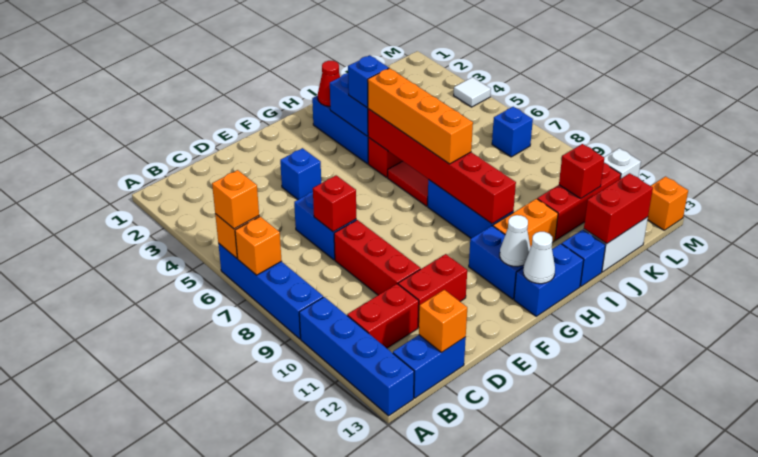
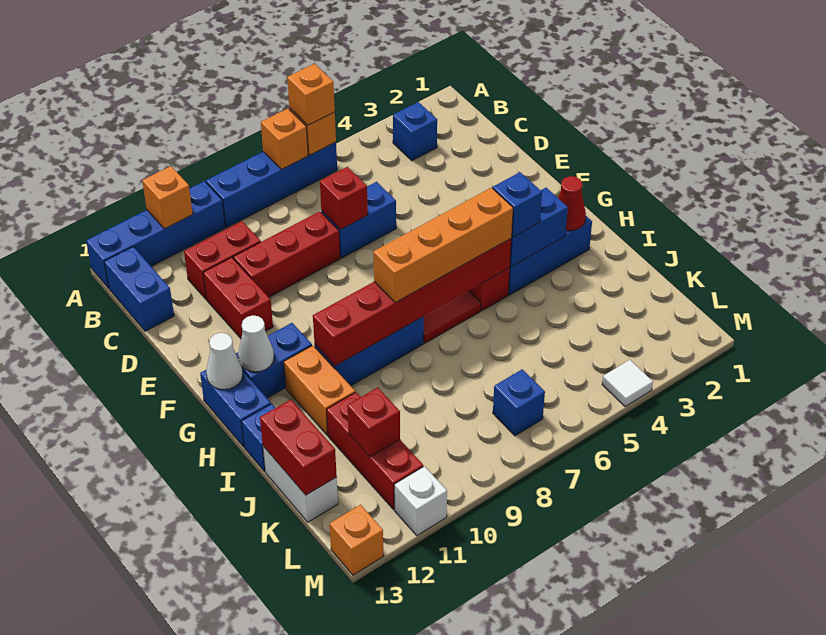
red brick B11:C11 level 1 -> red brick C10:C11 level 1
orange brick C13 level 2 -> orange brick A11 level 2
blue brick E4 level 1 -> blue brick B3 level 1

